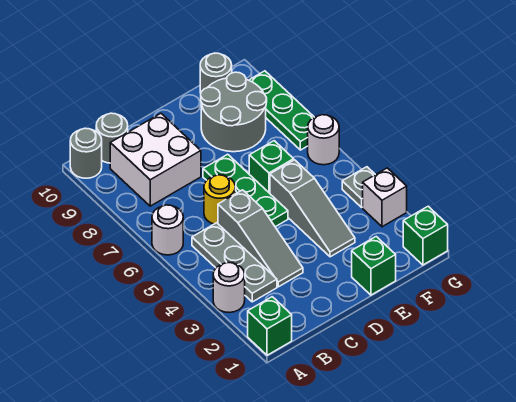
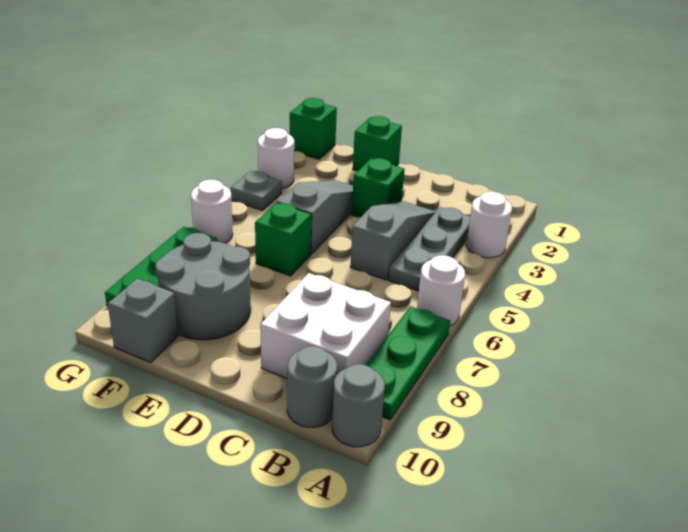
green brick A1 level 1 -> green brick D3 level 1
yellow round brick C6 level 1 -> none
green plate D5:D7 level 1 -> green plate A7:A9 level 1
grey round brick F10 level 1 -> grey brick F10 level 1
white brick G3 level 1 -> white round brick G3 level 1

